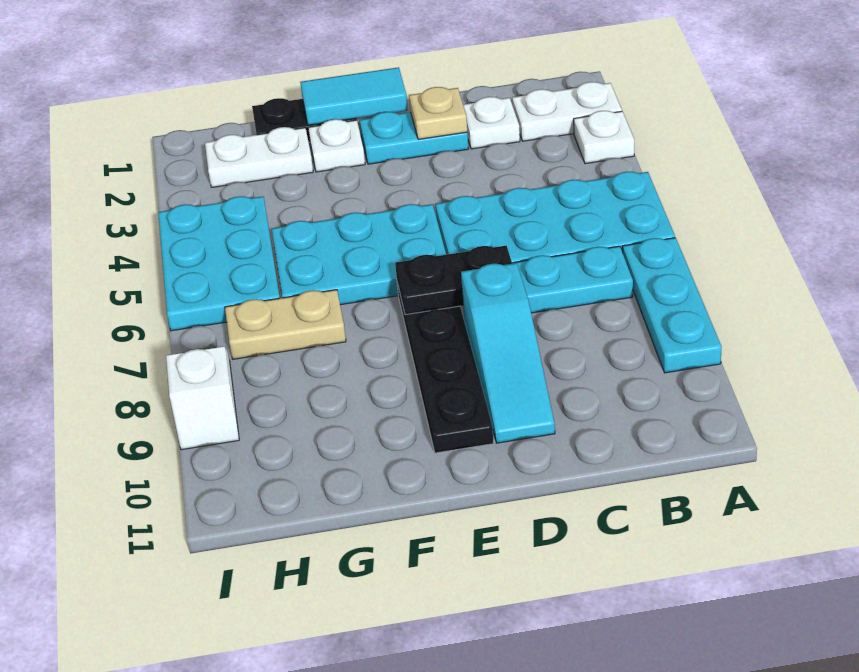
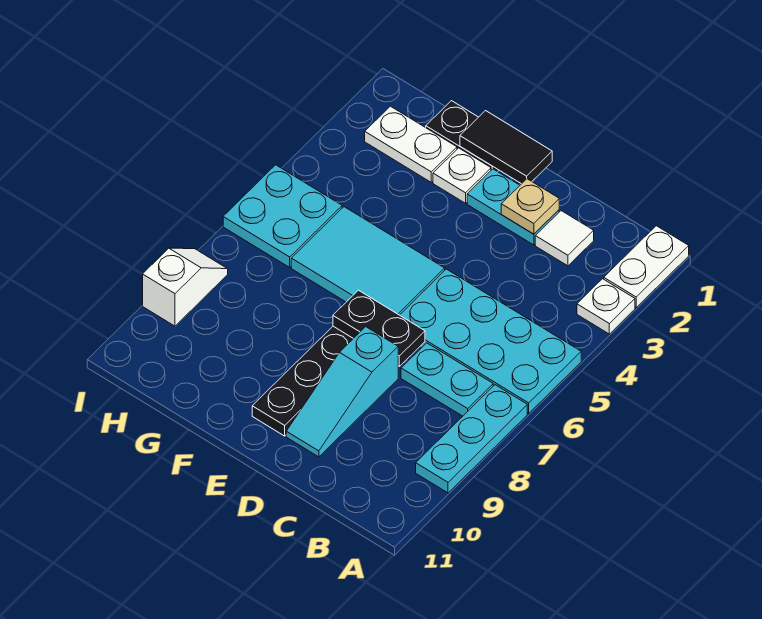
white plate A2:B2 level 1 -> white plate A1:A2 level 1
white plate C2 level 1 -> white tile C2 level 1
cyan tile E1:F1 level 2 -> black tile E1:F1 level 2
cyan plate E5:G6 level 1 -> cyan tile E5:G6 level 1
tan plate G7:H7 level 1 -> none
cyan plate H4:I6 level 1 -> cyan plate H5:I6 level 1

